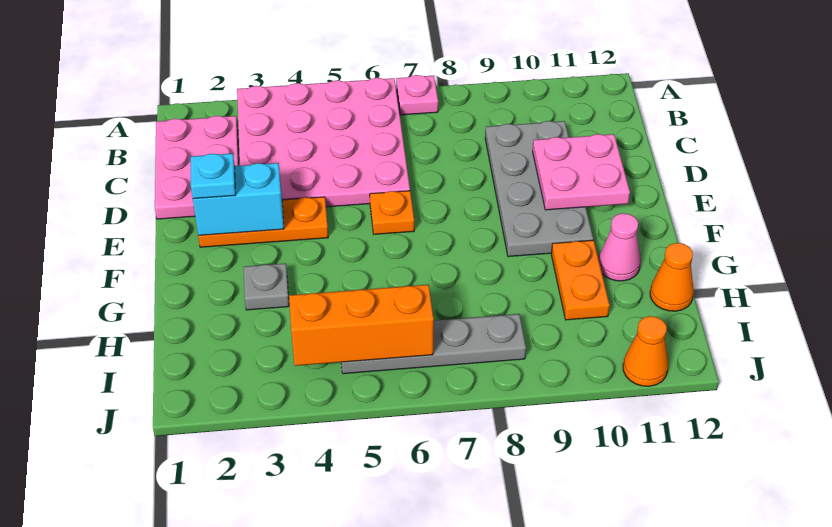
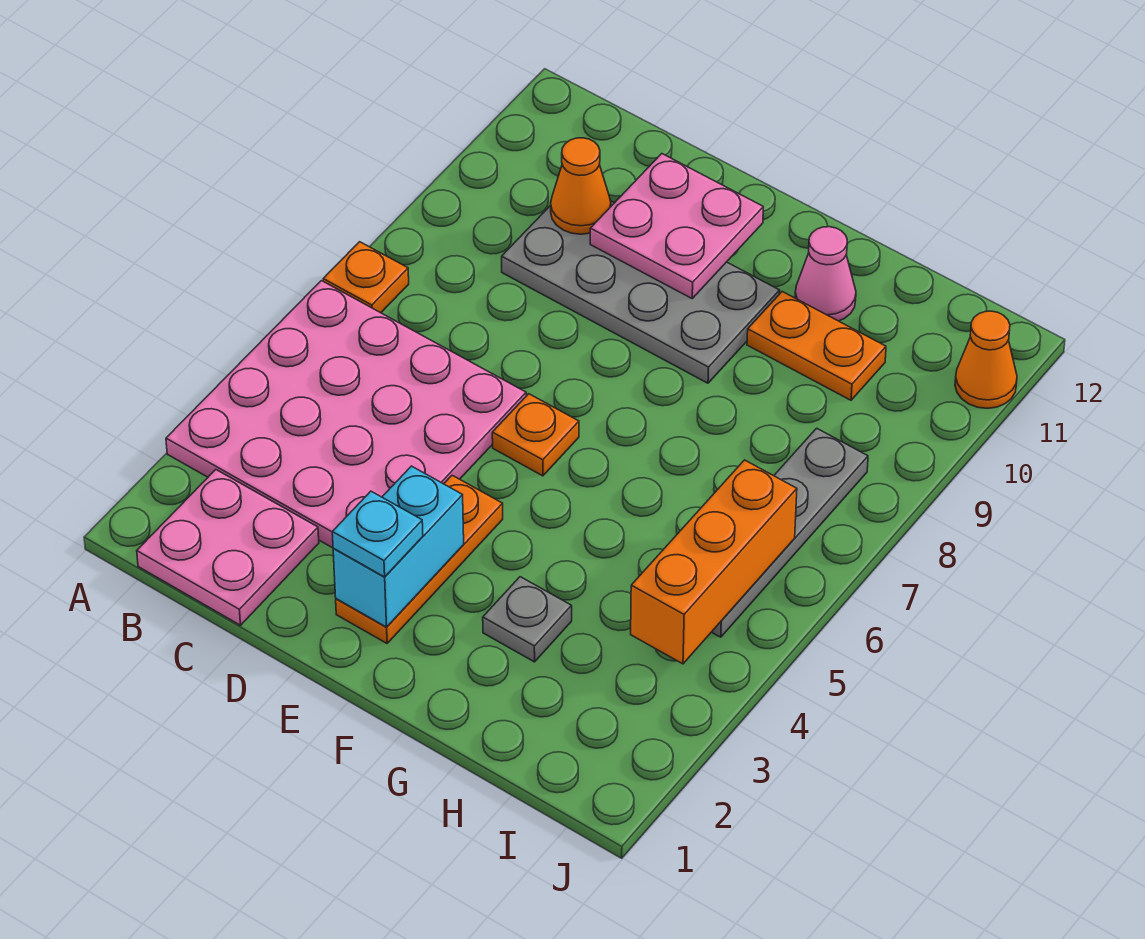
pink plate A7 level 1 -> orange plate A7 level 1
pink plate B1:D2 level 1 -> pink plate B1:C2 level 1
orange cone H12 level 1 -> orange cone C10 level 2

